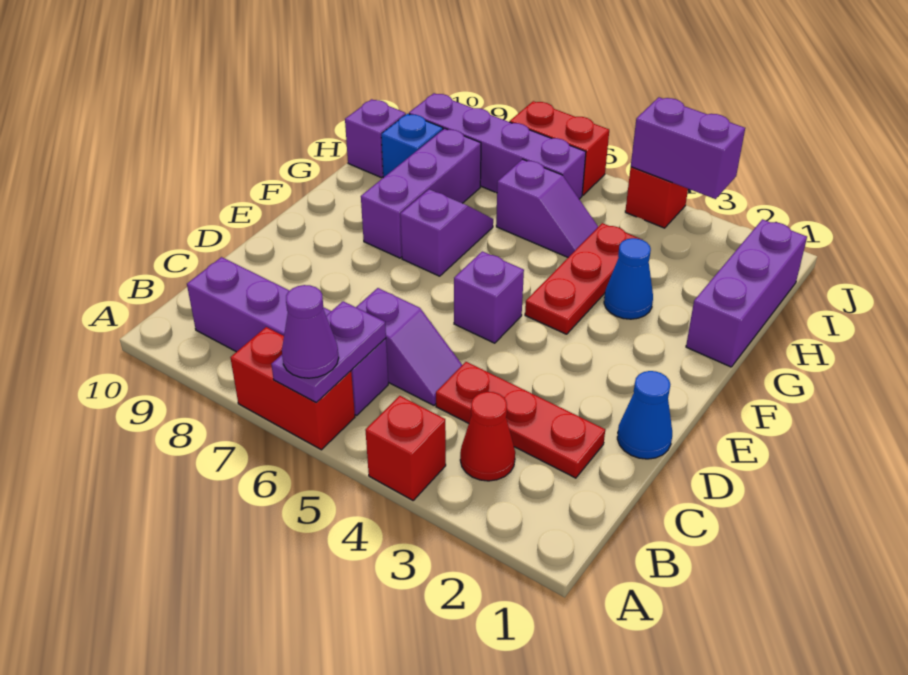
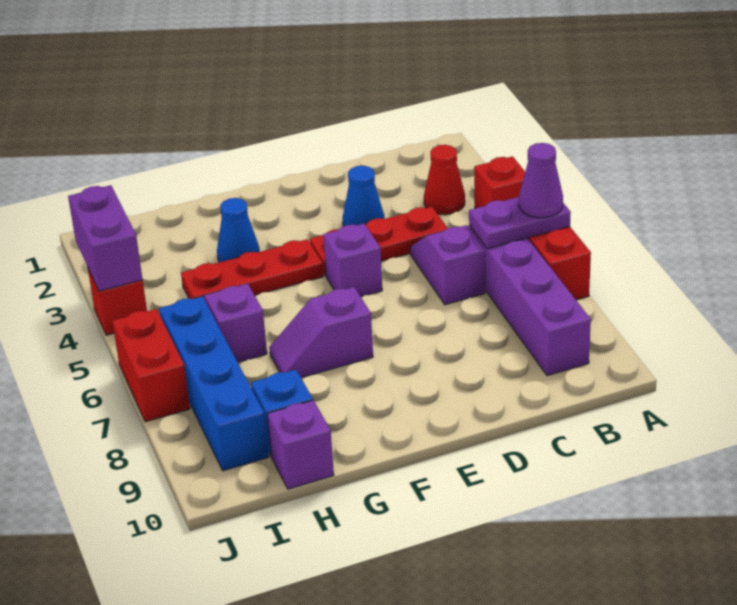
red plate C2:C4 level 1 -> red plate C4:E4 level 1
blue cone D1 level 1 -> blue cone D3 level 1
purple brick F8:H8 level 1 -> none
purple brick G1:I1 level 1 -> none
purple brick I6:I9 level 1 -> blue brick I6:I9 level 1

